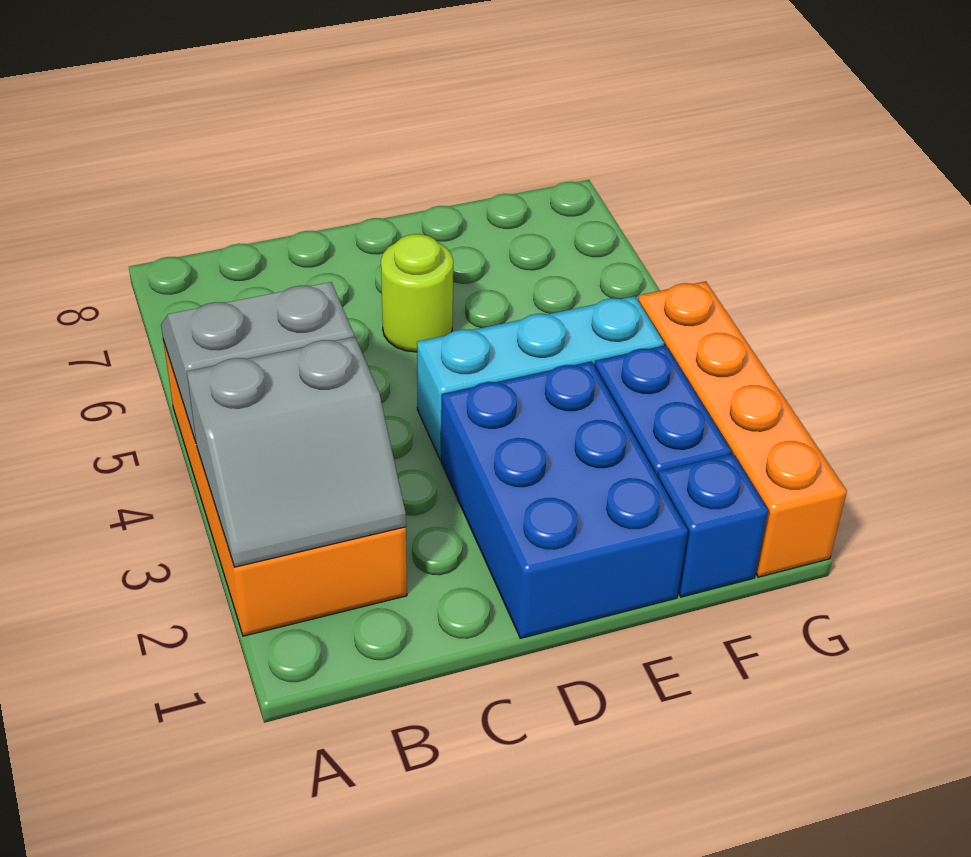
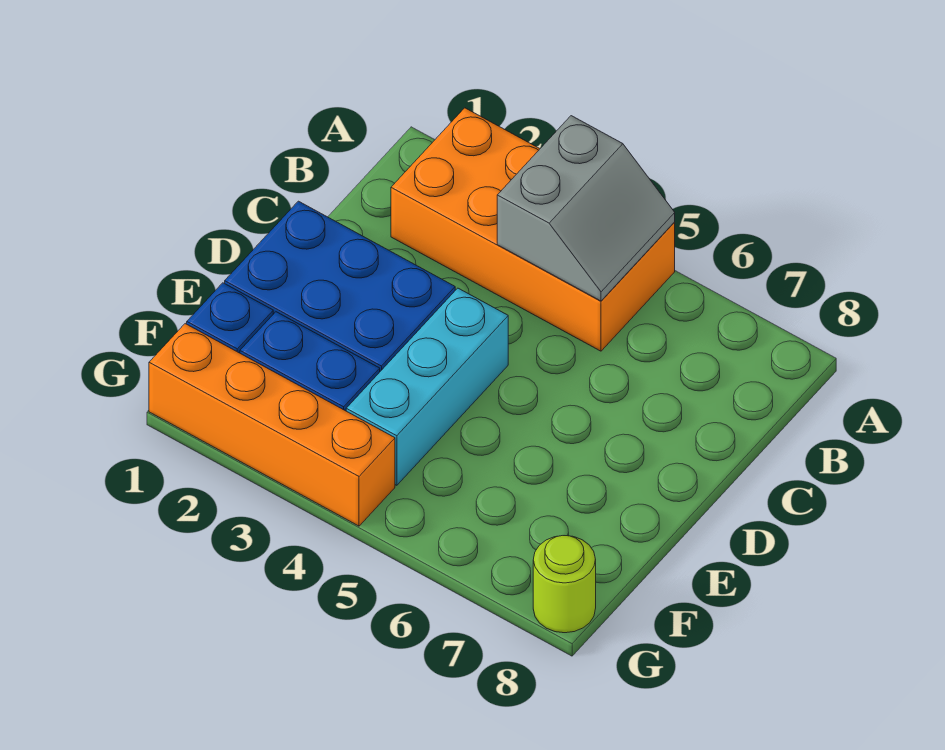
grey slope A2:B3 level 2 top 3 -> none
lime round brick D6 level 1 -> lime round brick G8 level 1

